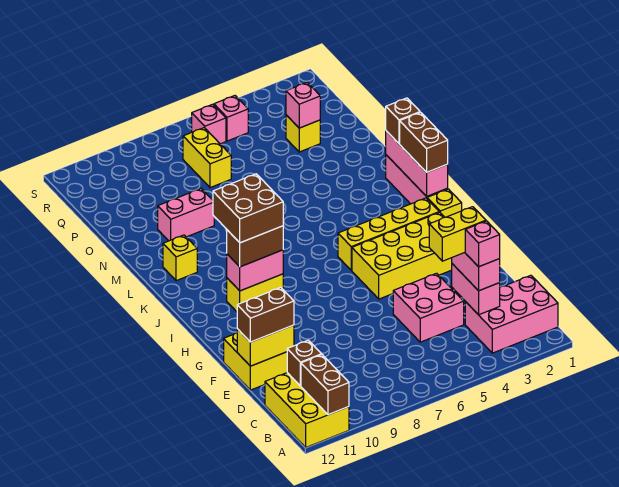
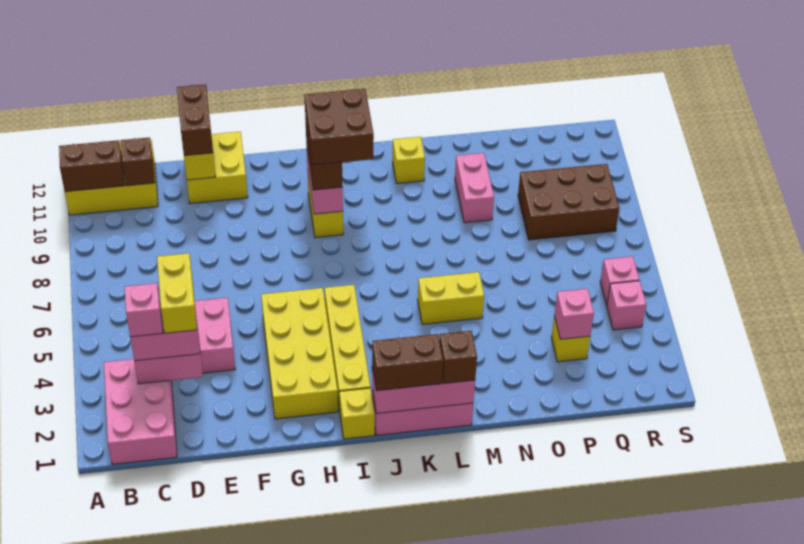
yellow brick P7:Q7 level 1 -> yellow brick L5:M5 level 1
none -> brown brick P8:R9 level 1
pink brick R6 level 1 -> pink brick R4 level 1

